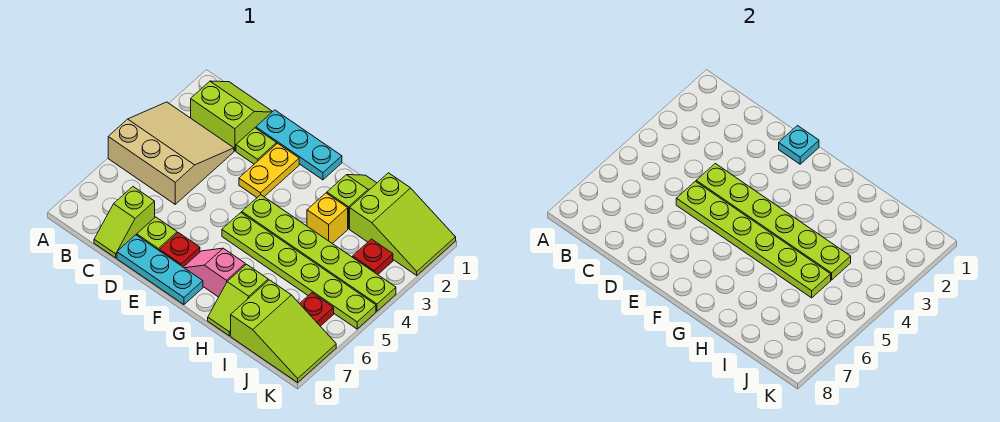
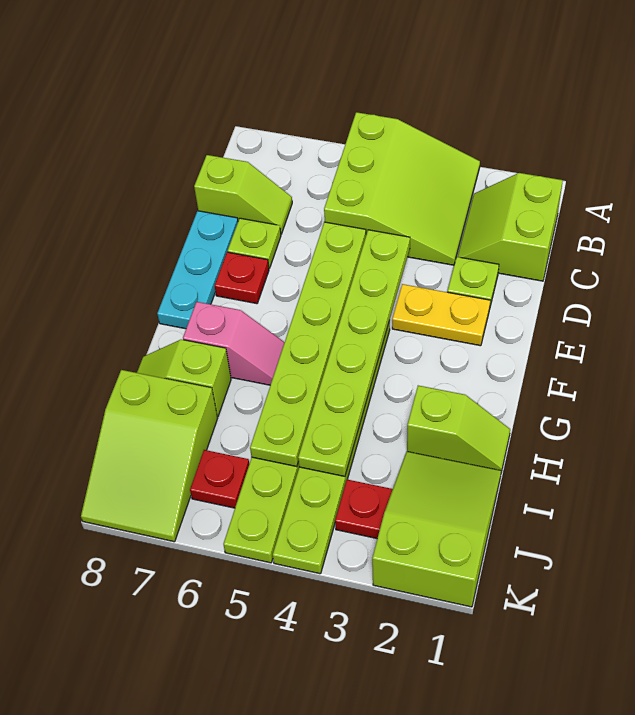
tan slope A3:C5 level 1 top 5 -> lime slope A3:C5 level 1 top 5
lime slope B1:C2 level 1 top 2 -> lime slope B1:C2 level 1 top 1
lime slope C7:C8 level 1 top 7 -> lime slope C7:C8 level 1 top 8
cyan plate D1:F1 level 1 -> none
cyan plate E1 level 2 -> none
pink slope F7:G7 level 1 top G -> pink slope G6:G7 level 1 top 7
yellow brick H3 level 1 -> none
lime slope I1:K2 level 1 top I -> lime slope I1:K2 level 1 top K

